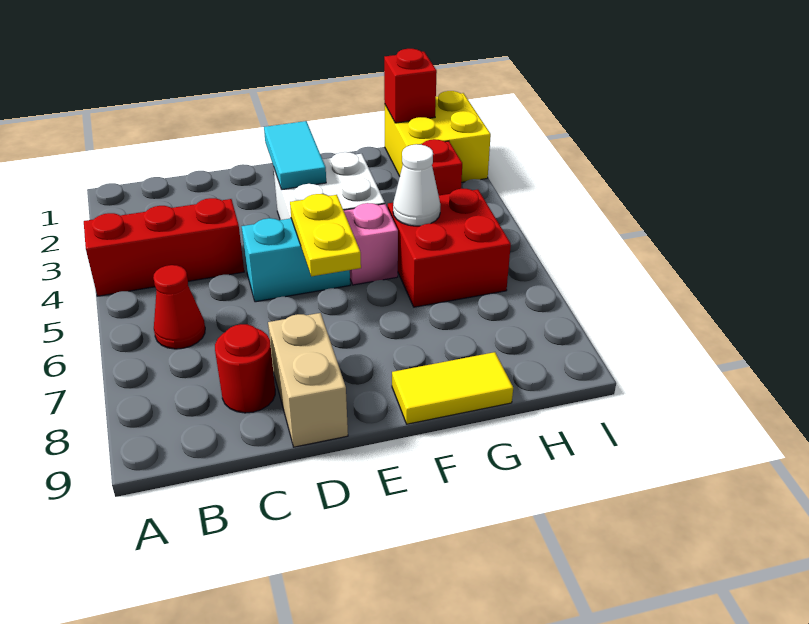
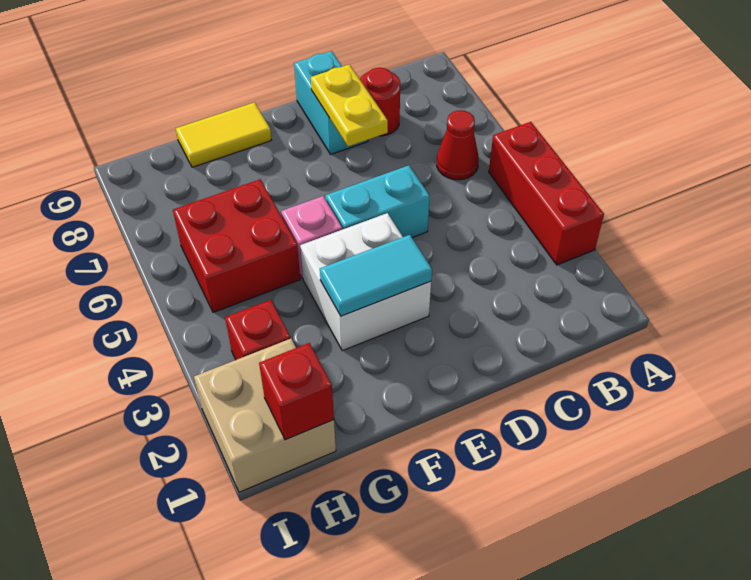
red brick A4:C4 level 1 -> red brick A3:A5 level 1
tan brick D8:D9 level 1 -> cyan brick D8:D9 level 1
cyan tile E2:E3 level 2 -> cyan tile E3:F3 level 2
yellow plate E5:E6 level 2 -> yellow plate D7:D8 level 2
white cone G5 level 2 -> none
yellow brick H1:I2 level 1 -> tan brick H1:I2 level 1

